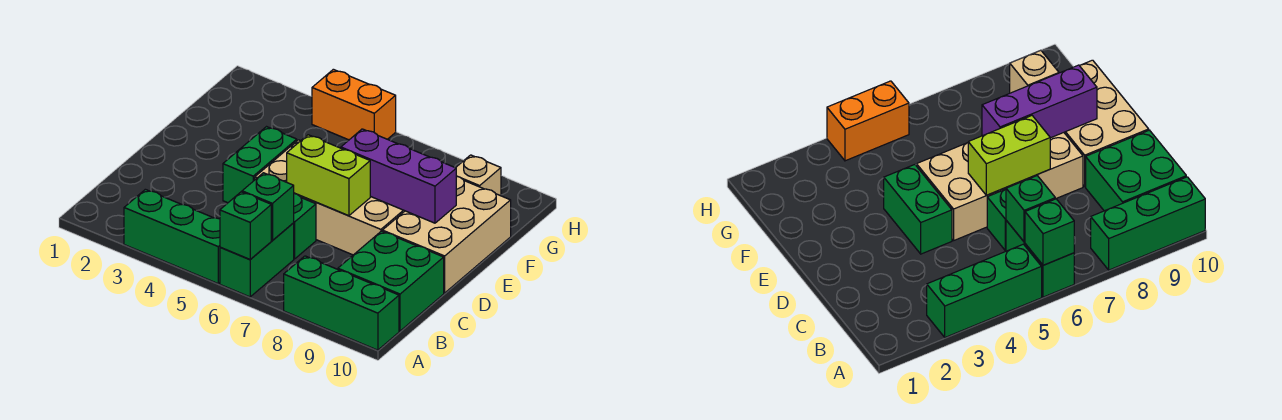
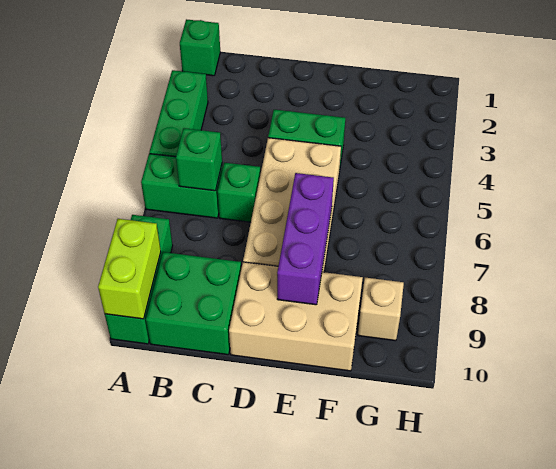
green brick A6 level 2 -> green brick A1 level 1
lime brick D6:D7 level 2 -> lime brick A9:A10 level 2
orange brick H4:H5 level 1 -> none

